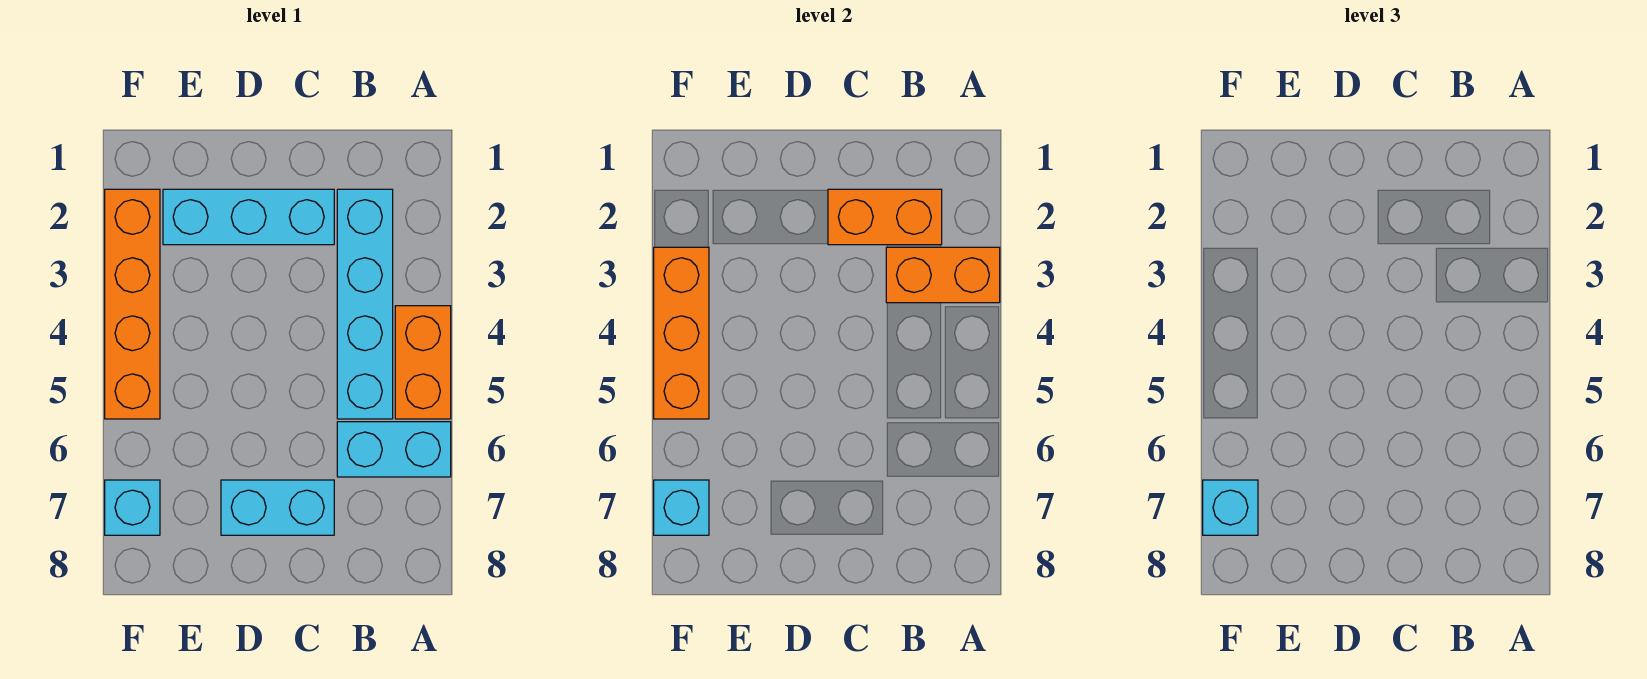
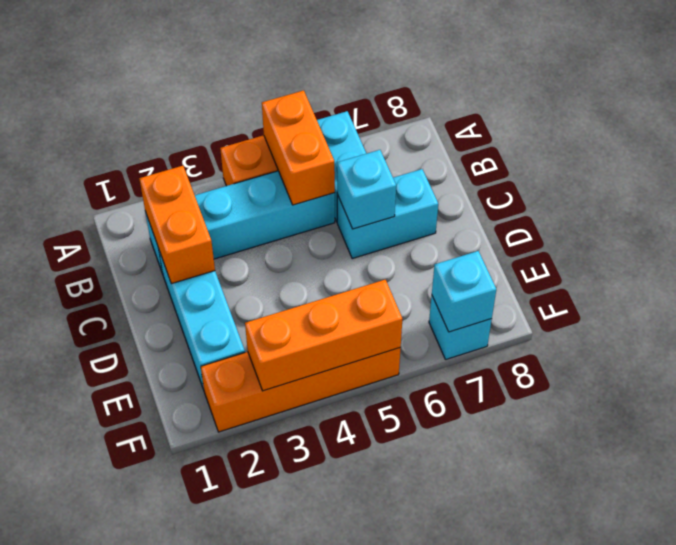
orange brick A3:B3 level 2 -> orange brick A5:B5 level 2
cyan brick C7:D7 level 1 -> cyan brick C6:C7 level 1
cyan brick F7 level 3 -> cyan brick C6 level 2

